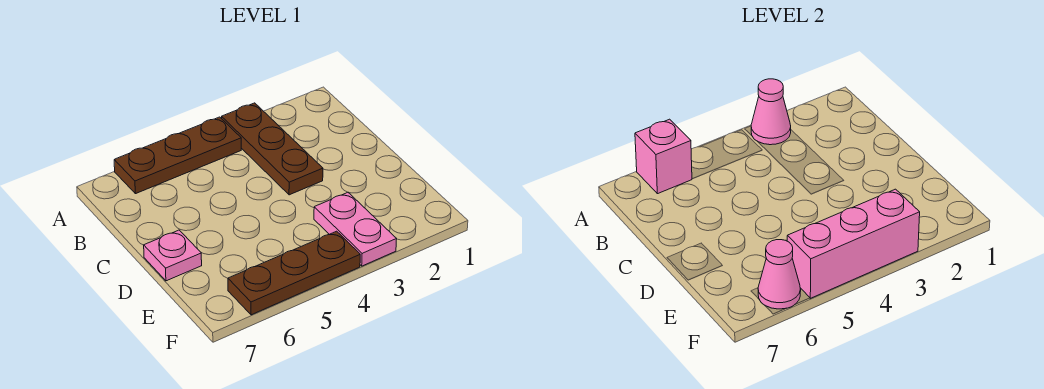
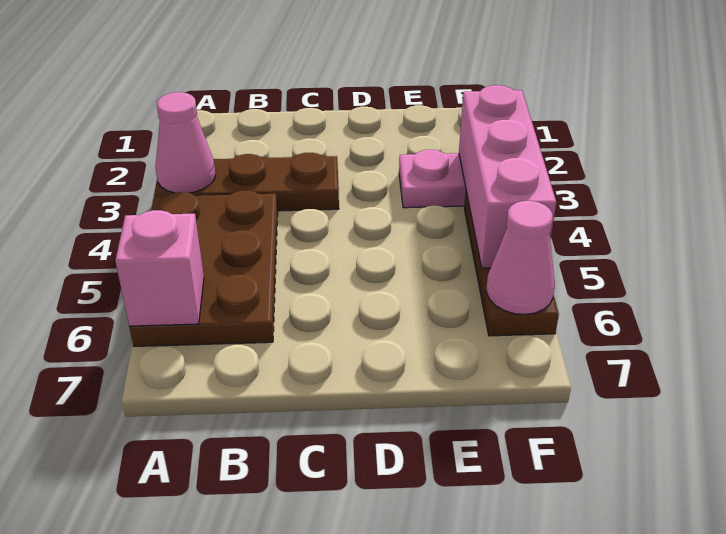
brown plate A4:A6 level 1 -> brown plate A4:B6 level 1
pink plate D7 level 1 -> none

